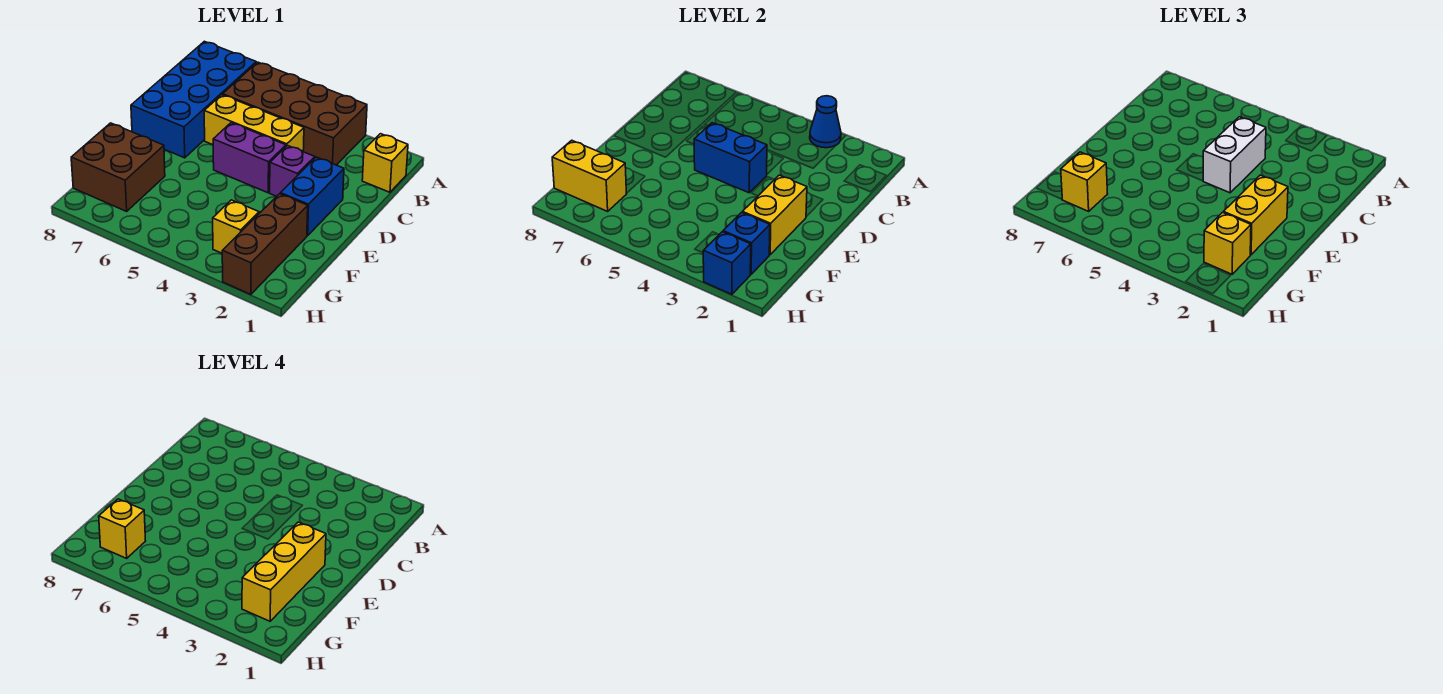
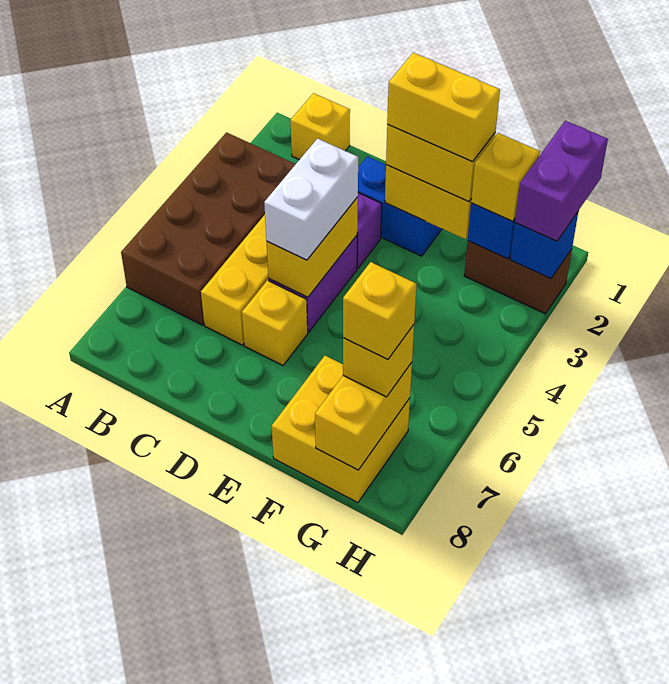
blue cone A3 level 2 -> none
blue brick A7:D8 level 1 -> none
white brick C4:D4 level 3 -> white brick D4:D5 level 3
blue brick D4:D5 level 2 -> yellow brick D4:D5 level 2
yellow brick E2:G2 level 4 -> yellow brick E2:F2 level 4
brown brick F2:H2 level 1 -> brown brick G2:H2 level 1
brown brick F7:G8 level 1 -> yellow brick F7:G8 level 1
yellow brick G3 level 1 -> yellow brick D6 level 1
none -> purple brick H1:H2 level 3

